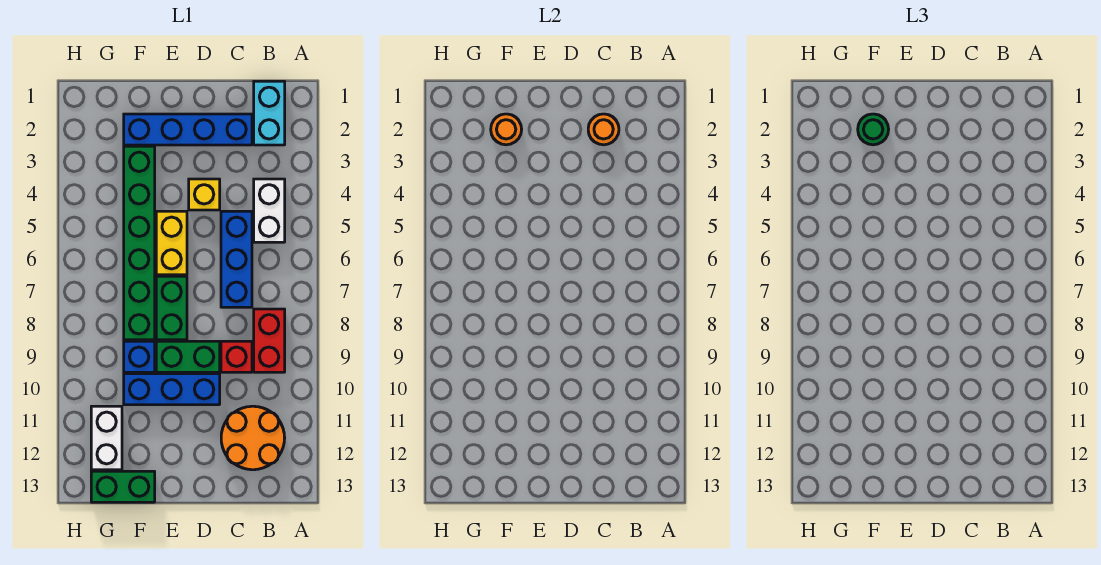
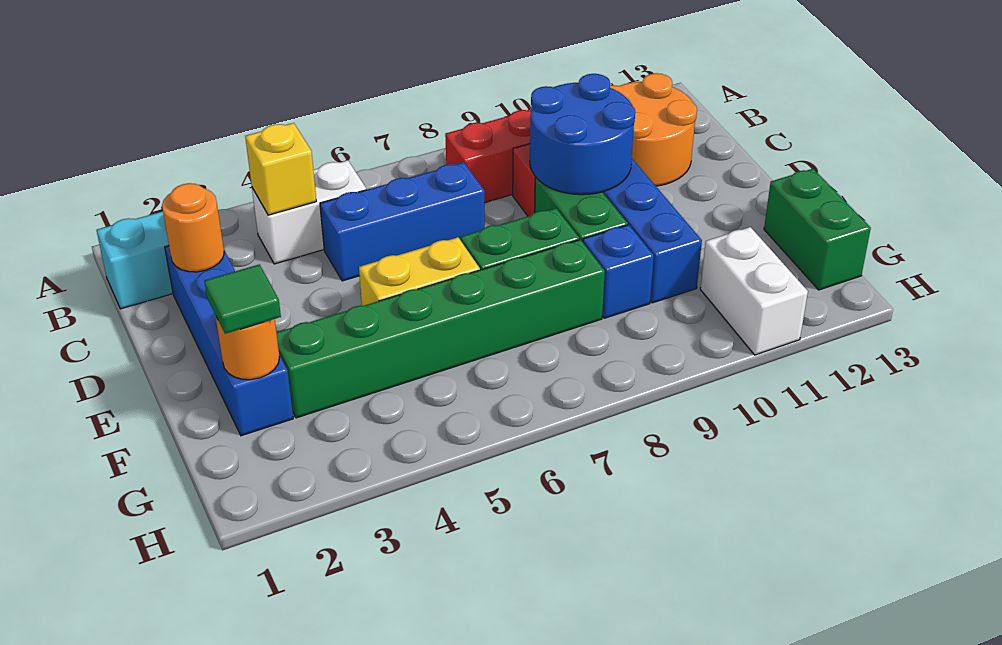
none -> blue round brick C9:D10 level 2
yellow brick D4 level 1 -> yellow brick B4 level 2
green round brick F2 level 3 -> green tile F2 level 3
white brick G11:G12 level 1 -> white brick G11:H11 level 1

